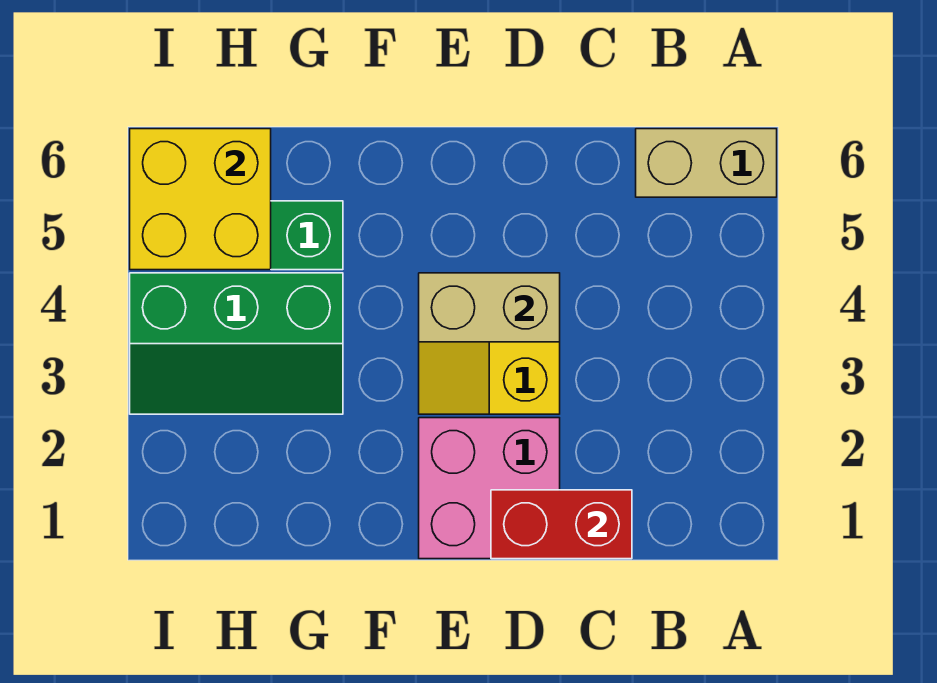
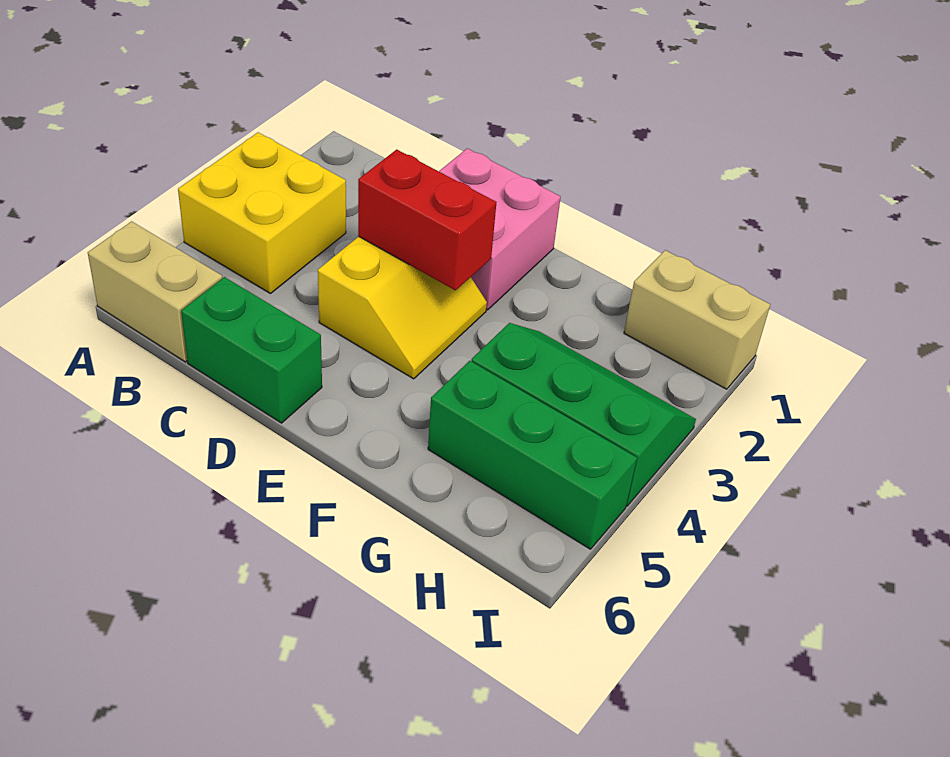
red brick C1:D1 level 2 -> red brick D3:E3 level 2
none -> green brick C6:D6 level 1
tan brick D4:E4 level 2 -> tan brick H1:I1 level 1
yellow brick H5:I6 level 2 -> yellow brick A3:B4 level 1

